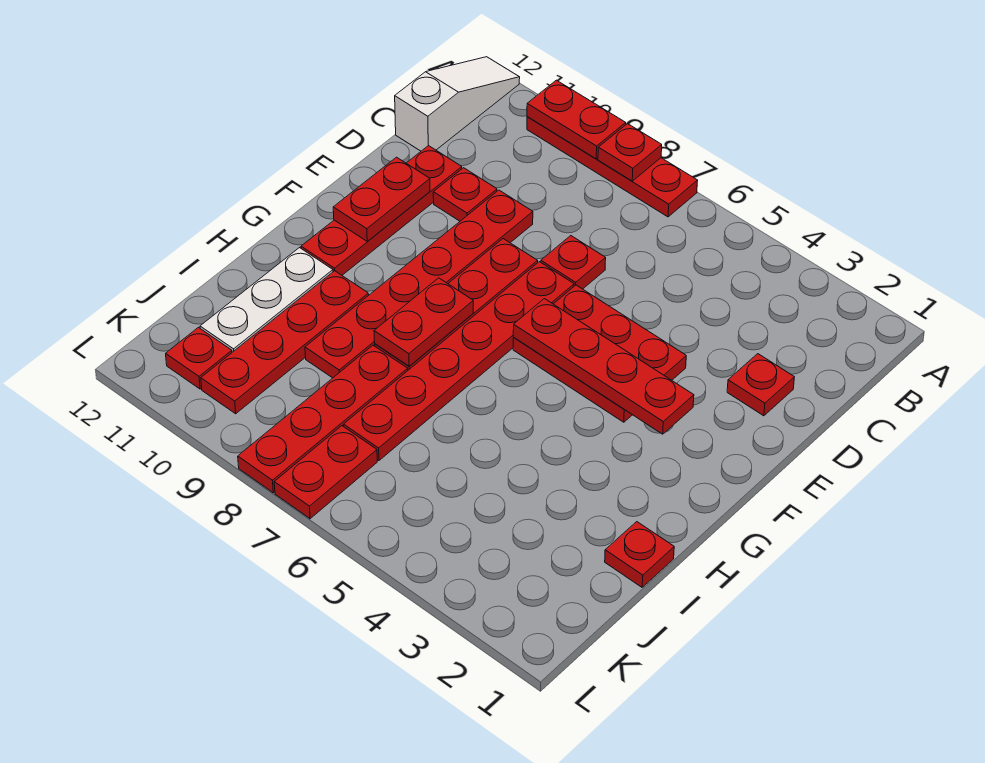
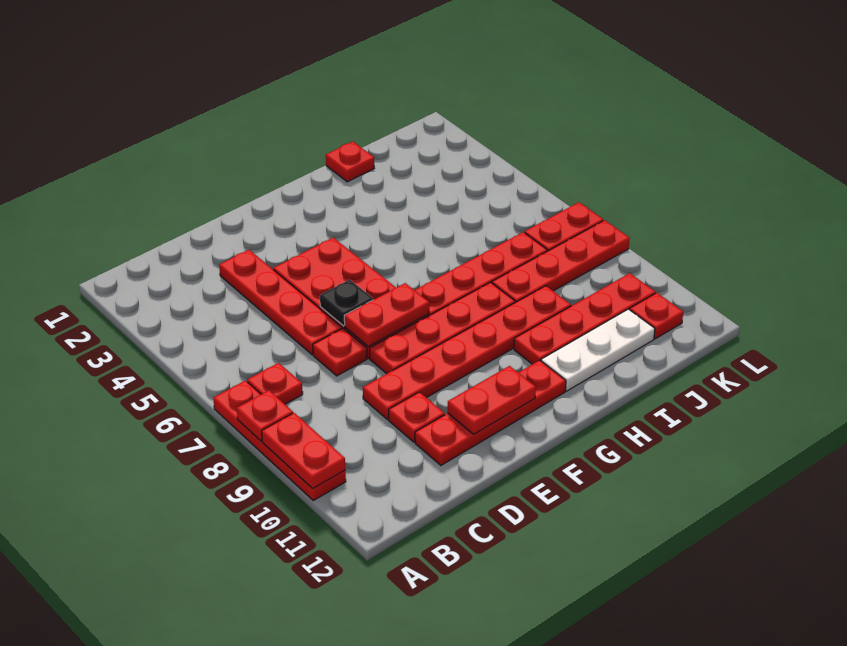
white slope A12:C12 level 1 top C -> none
red plate D2 level 1 -> red plate B7 level 1
none -> black plate E6 level 2
red plate F3:F6 level 2 -> red plate D3:D6 level 1
red plate G8:H8 level 2 -> red plate E7:F7 level 2

